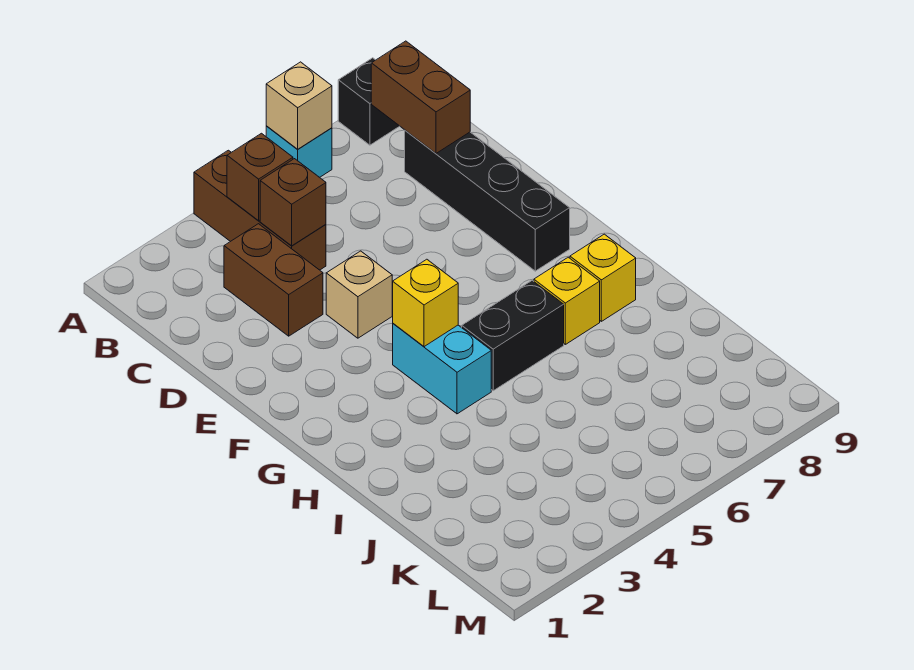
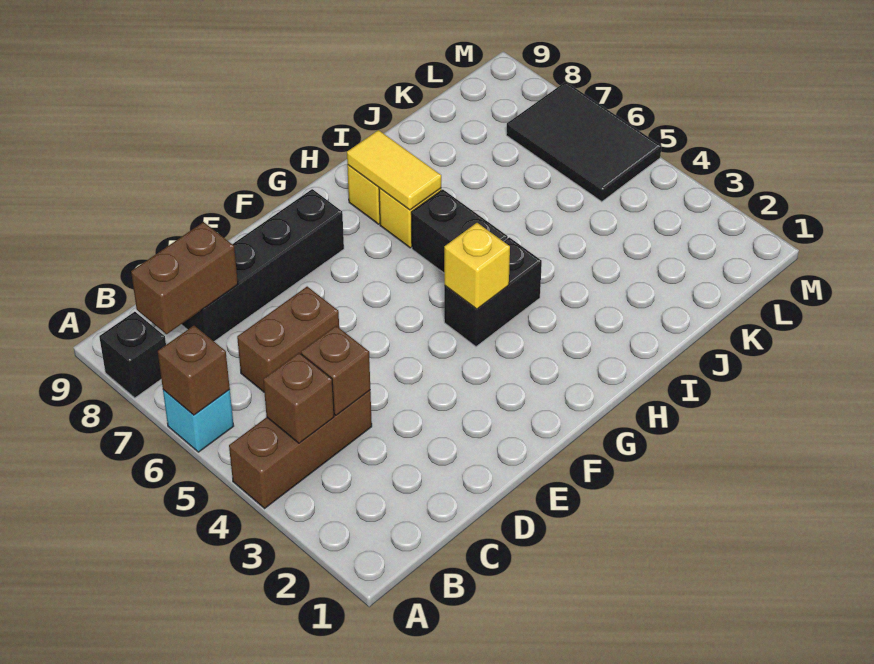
tan brick A6 level 2 -> brown brick A6 level 2
brown brick C3:D3 level 1 -> brown brick C6:D6 level 1
tan brick E4 level 1 -> none
cyan brick G4:H4 level 1 -> black brick G4:H4 level 1
none -> yellow tile H7:H8 level 2
none -> black tile L5:M7 level 1

